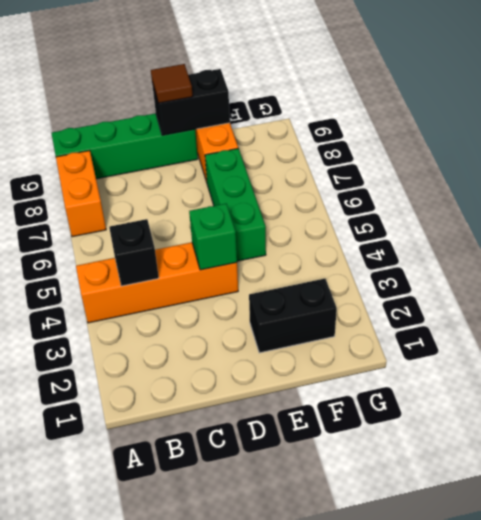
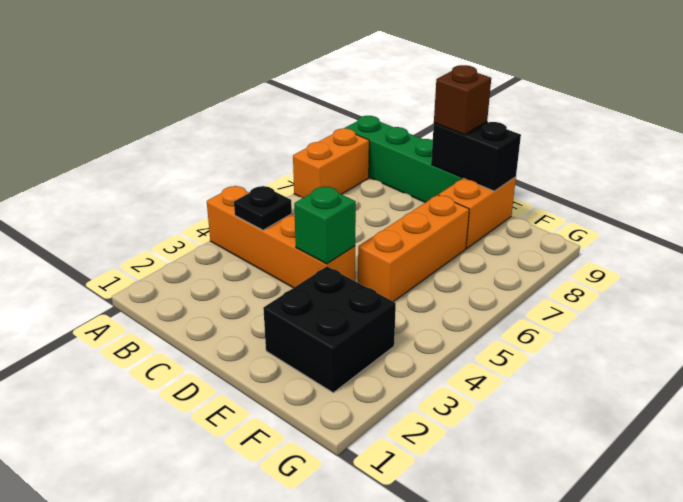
black brick B4 level 2 -> black plate B4 level 2
brown tile D9 level 3 -> brown brick D9 level 3
black brick E2:F2 level 1 -> black brick E2:F3 level 1
green brick E5:E7 level 1 -> orange brick E5:E7 level 1

